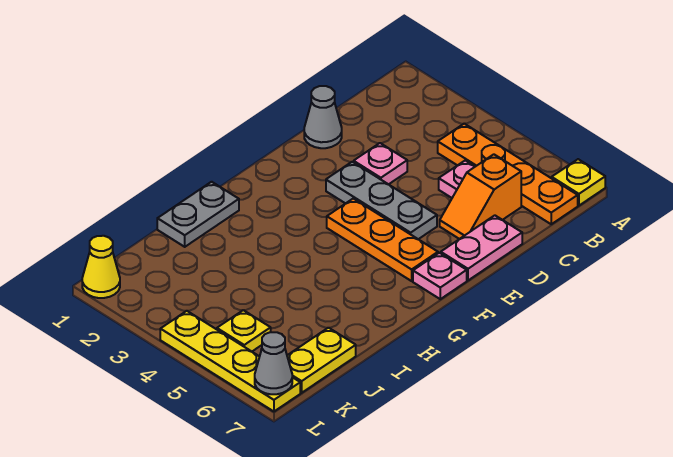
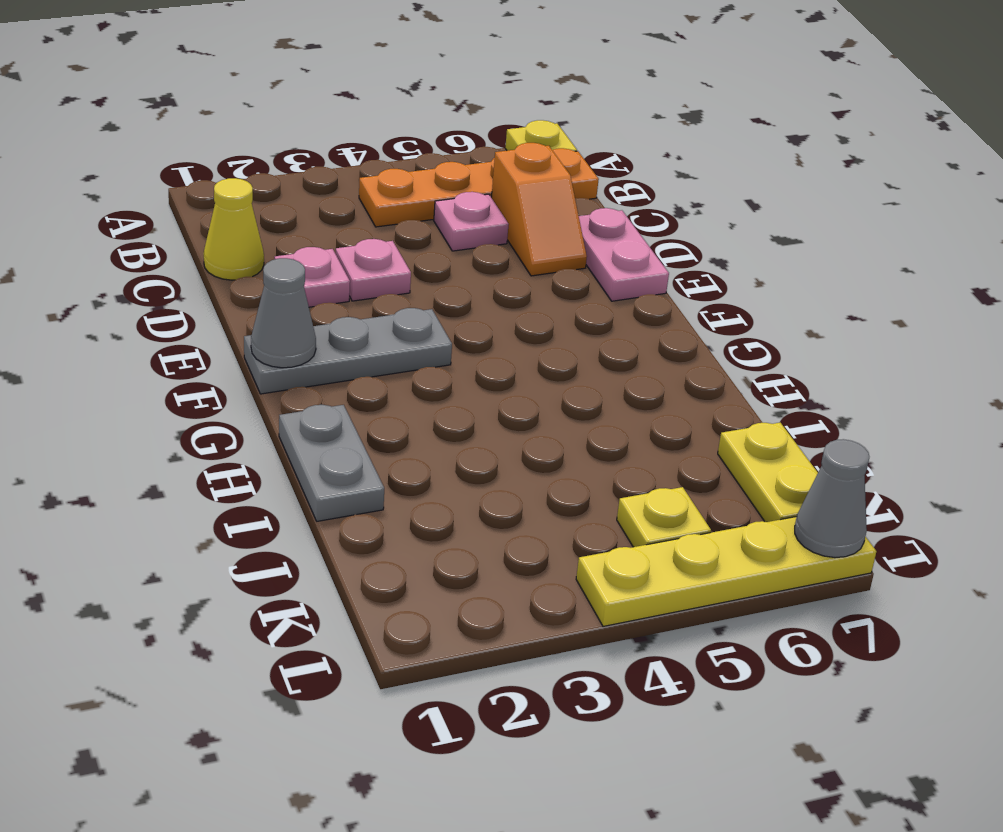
grey cone D1 level 1 -> grey cone F1 level 2
grey plate E3:E5 level 1 -> grey plate F1:F3 level 1
orange plate F4:F6 level 1 -> none
pink plate F7 level 1 -> pink plate D2 level 1
yellow cone L1 level 1 -> yellow cone C1 level 1

